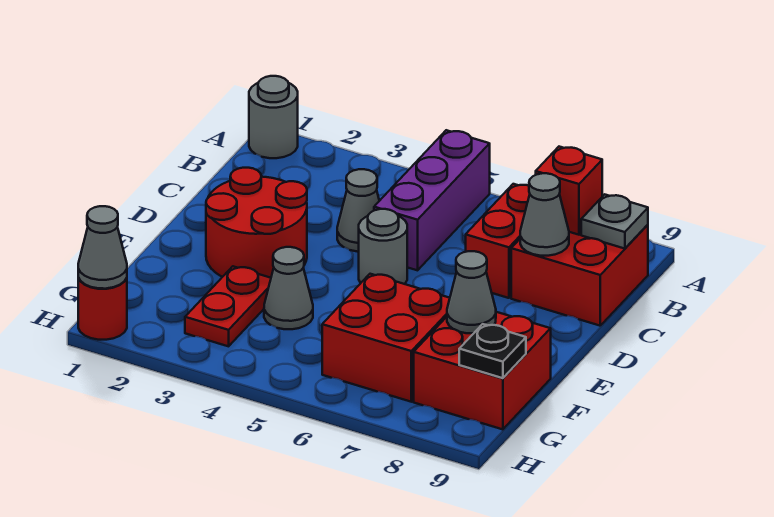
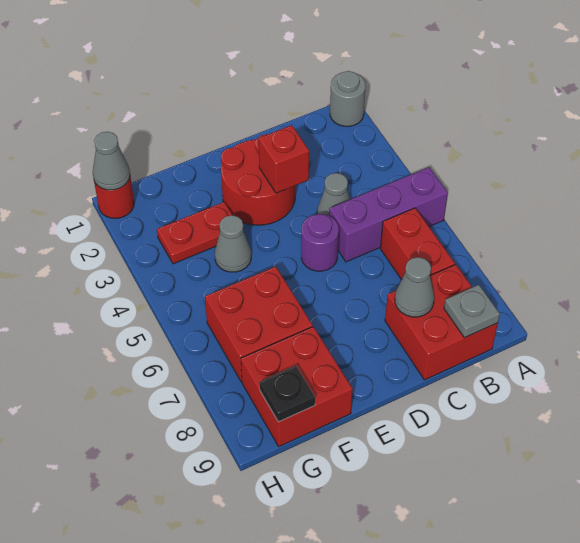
red brick B7:C7 level 1 -> red brick B6:B7 level 1
red brick B8 level 2 -> red brick D3 level 2
grey round brick D5 level 1 -> purple round brick D5 level 1
grey cone F8 level 2 -> none

